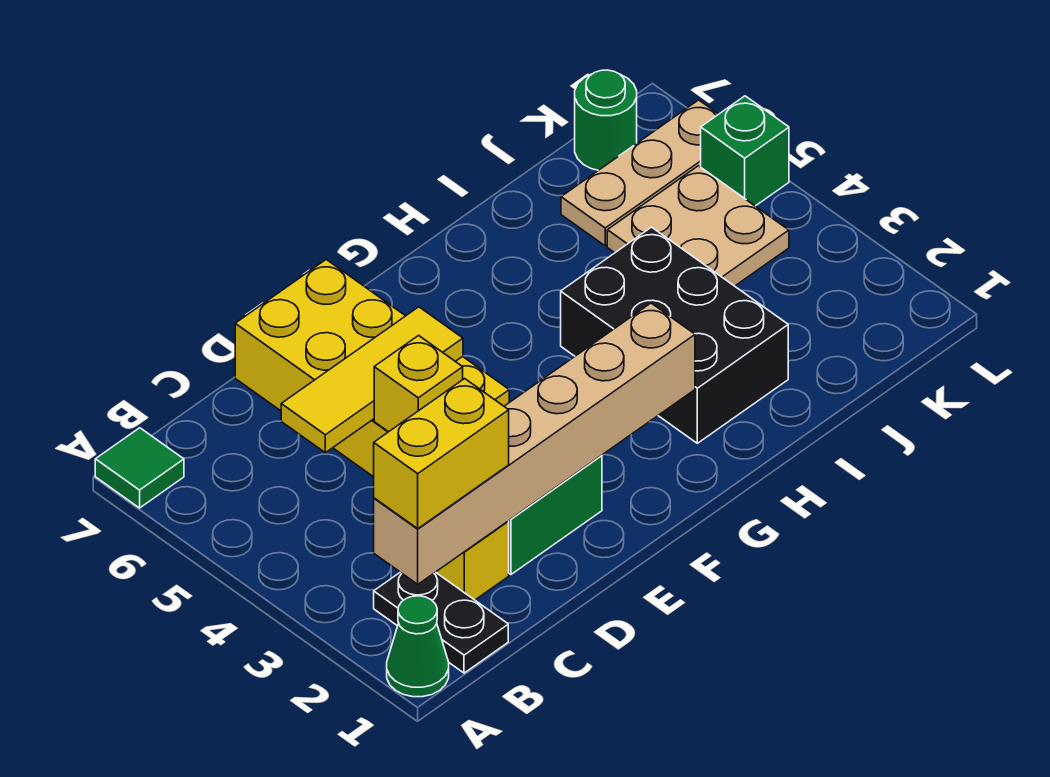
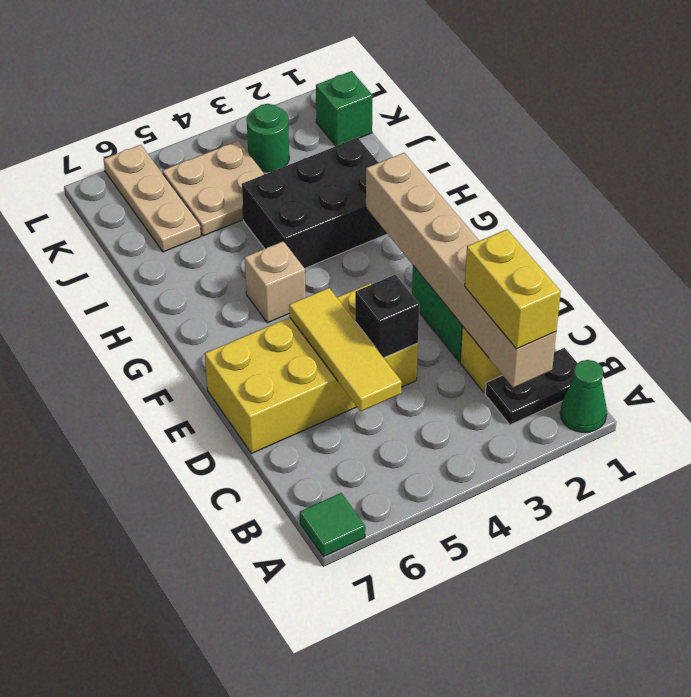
yellow brick D4 level 2 -> black brick D4 level 2
none -> tan brick G5 level 1
green round brick K7 level 1 -> green round brick K3 level 1
green brick L5 level 1 -> green brick K1 level 1

